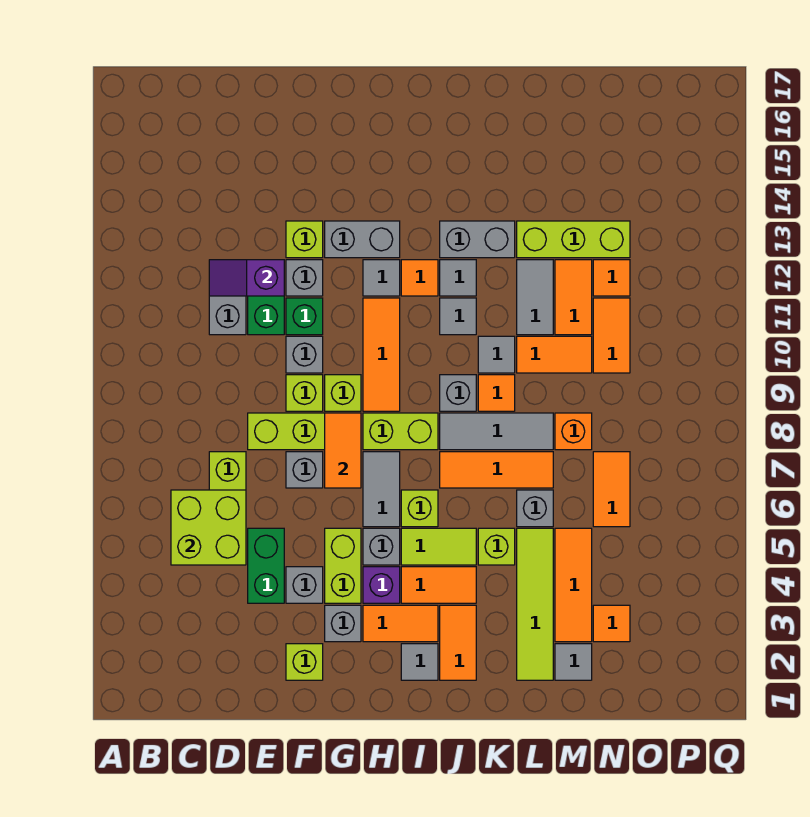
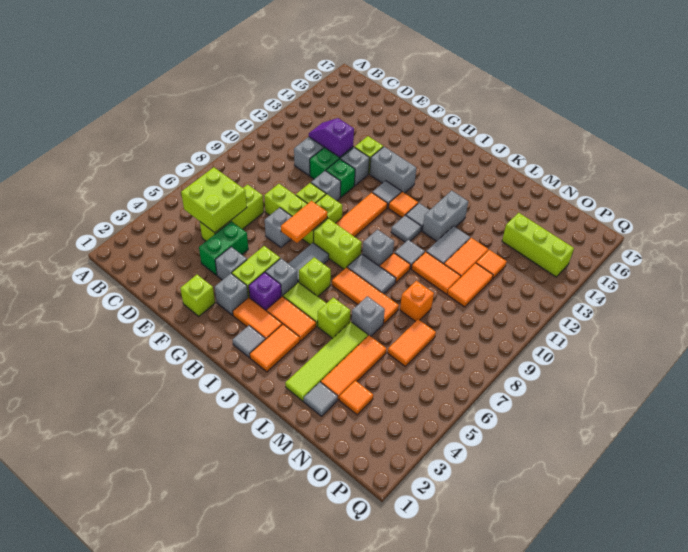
grey tile J8:L8 level 1 -> grey tile J8:K8 level 1
grey brick J13:K13 level 1 -> grey brick K12:K13 level 1
lime brick L13:N13 level 1 -> lime brick N14:P14 level 1

